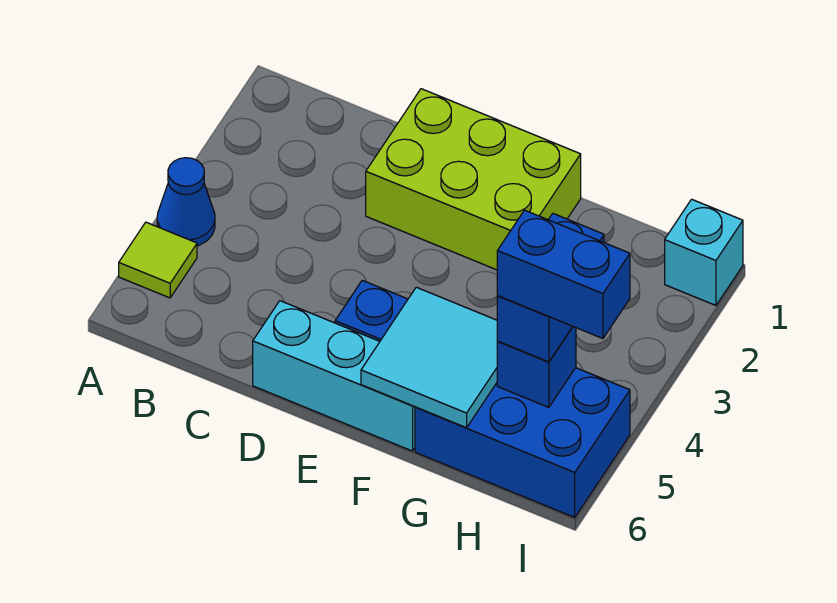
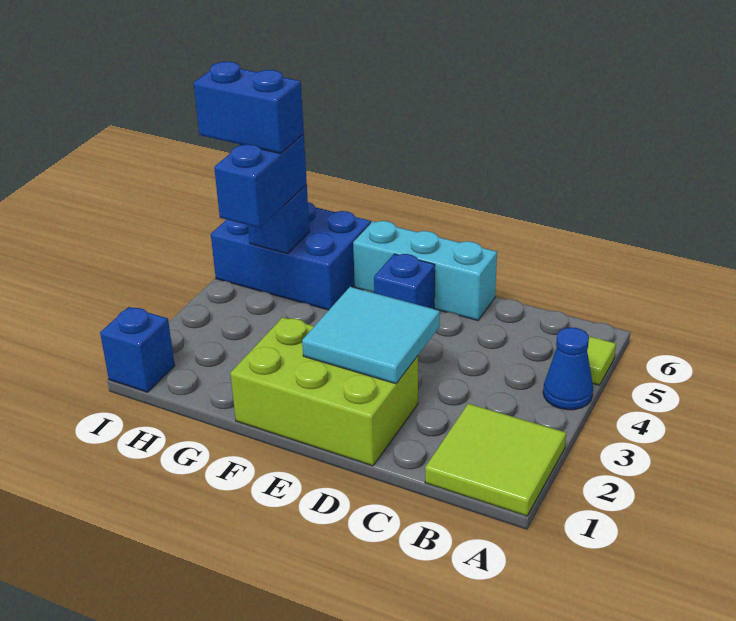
none -> lime tile A1:B2 level 1
cyan tile F5:G6 level 2 -> cyan tile D2:E3 level 2
cyan brick I1 level 1 -> blue brick I1 level 1

